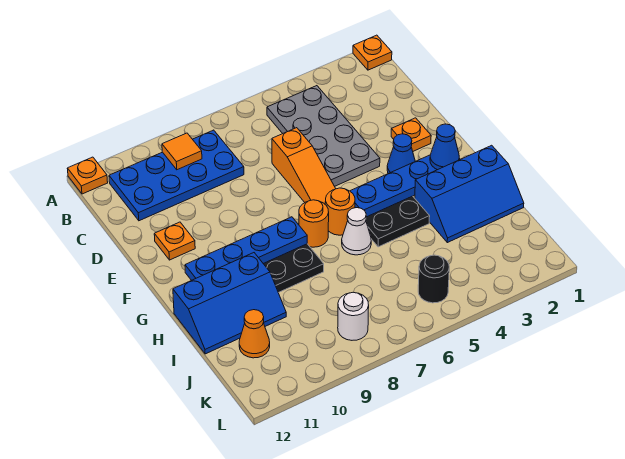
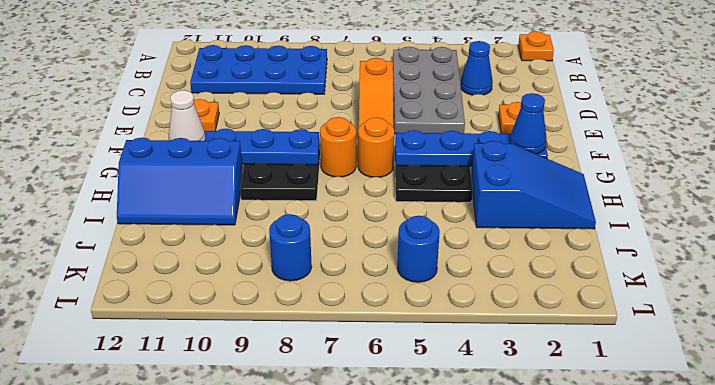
orange plate A12 level 1 -> none
orange tile B9 level 2 -> none
blue cone F3 level 1 -> blue cone C3 level 1
blue slope H1:I3 level 1 top H -> blue slope H1:I3 level 1 top 3
white cone H6 level 1 -> white cone G11 level 3
orange cone J11 level 1 -> none
black round brick K5 level 1 -> blue round brick K5 level 1
white round brick K8 level 1 -> blue round brick K8 level 1

